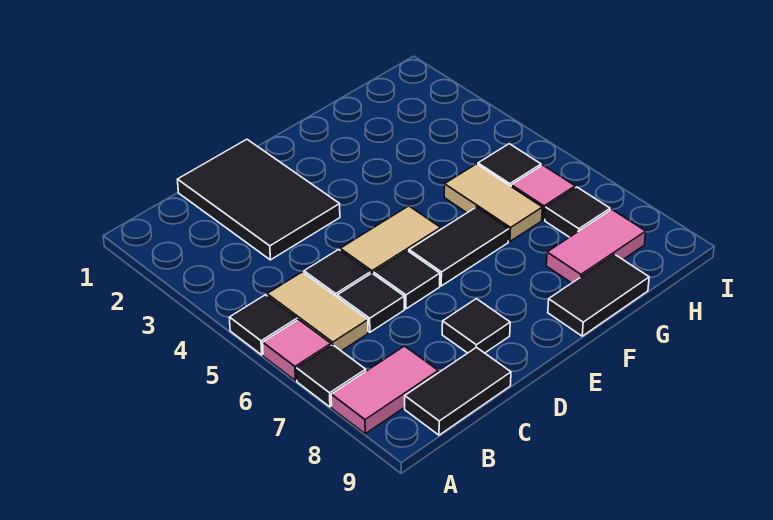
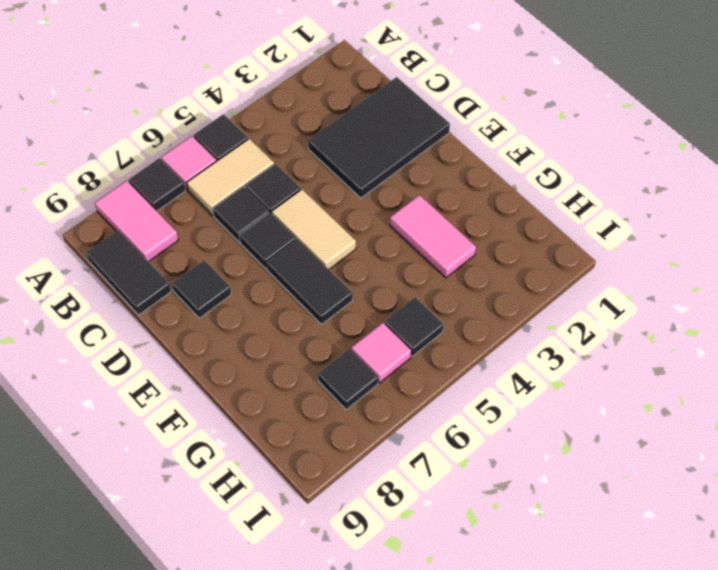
black tile F9:G9 level 1 -> none
tan tile G5:G6 level 1 -> none
pink tile G8:H8 level 1 -> pink tile F3:G3 level 1

